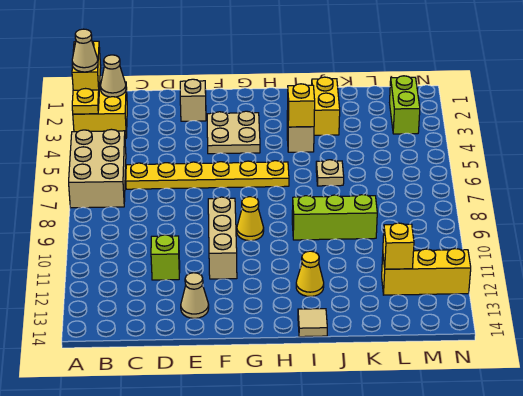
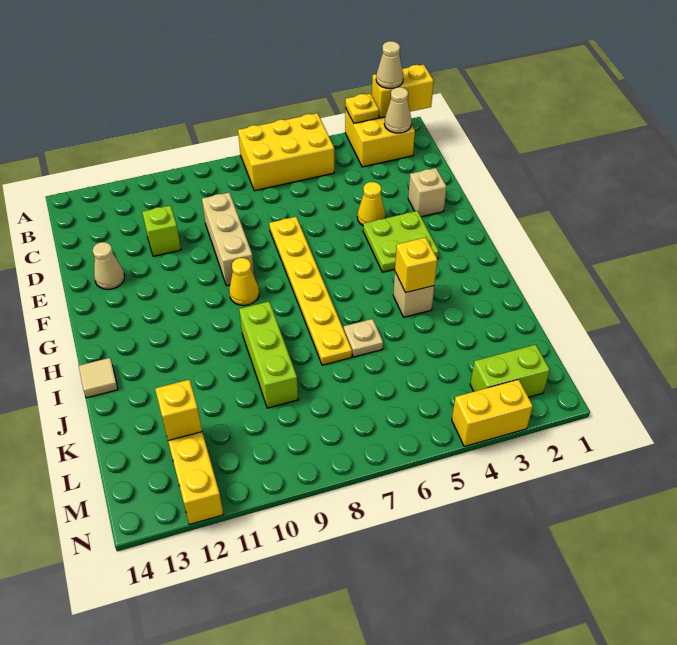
tan brick A5:B7 level 1 -> yellow brick A5:B7 level 1
yellow plate C6:H6 level 1 -> yellow plate E7:J7 level 1
tan plate F3:G4 level 1 -> lime plate F3:G4 level 1
tan brick F9:F11 level 1 -> tan brick D9:F9 level 1
yellow cone I12 level 1 -> yellow cone E4 level 1
yellow brick J2:J3 level 1 -> yellow brick N3:N4 level 1

